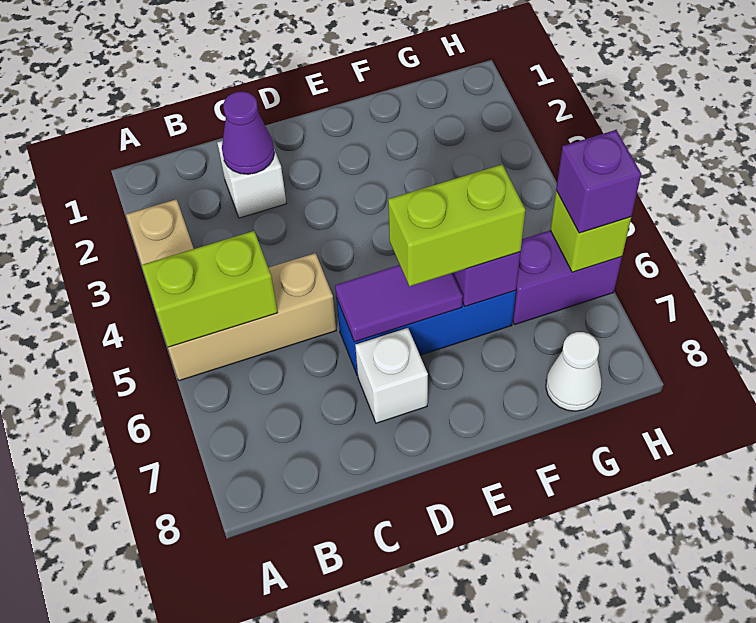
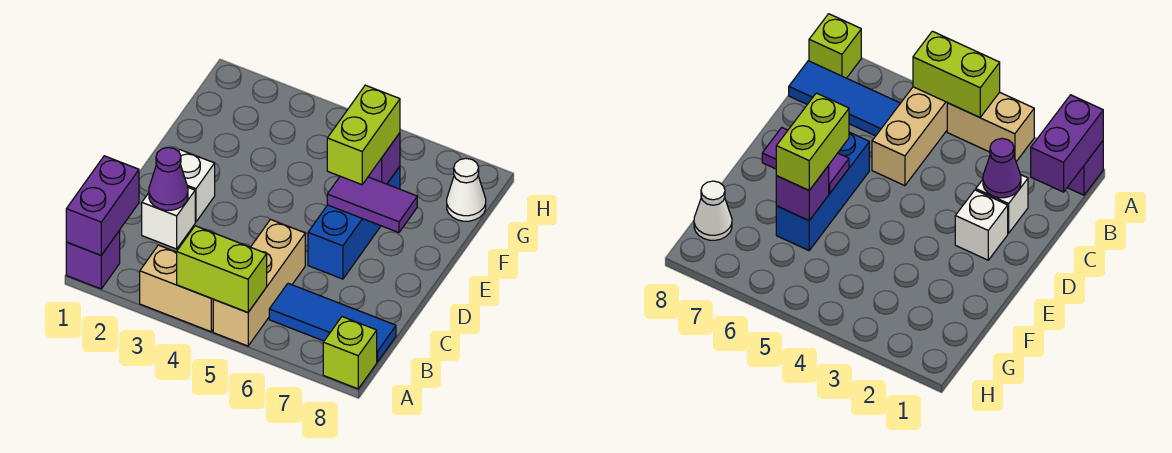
lime brick A5:B5 level 2 -> lime brick A4:A5 level 2
none -> blue tile B6:B8 level 1
purple tile D6:E6 level 2 -> purple tile E6:E7 level 2
white brick D7 level 1 -> white brick D2 level 1
purple brick G6:H6 level 1 -> purple brick A1:B1 level 2
lime brick H6 level 2 -> lime brick A8 level 1
purple brick H6 level 3 -> purple brick A1 level 1

